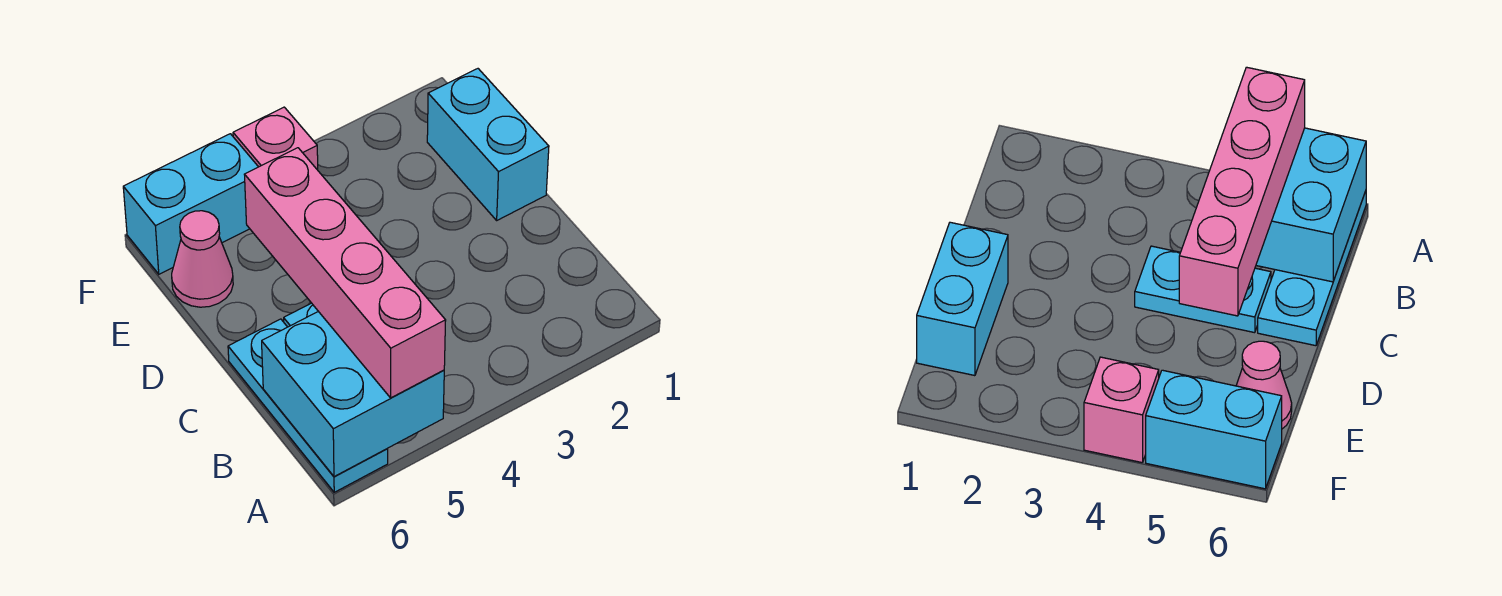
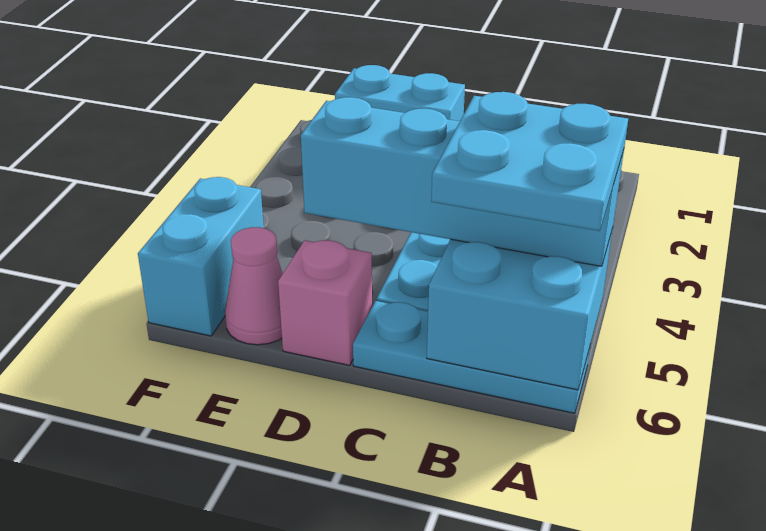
pink brick A5:D5 level 3 -> cyan brick A5:D5 level 3
none -> cyan plate A5:B6 level 4
pink brick F4 level 1 -> pink brick D6 level 1

